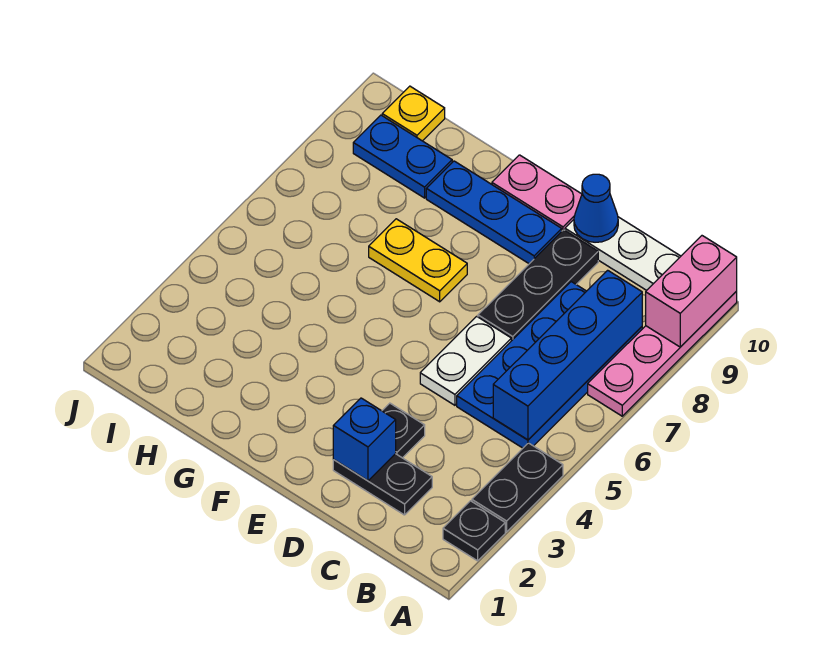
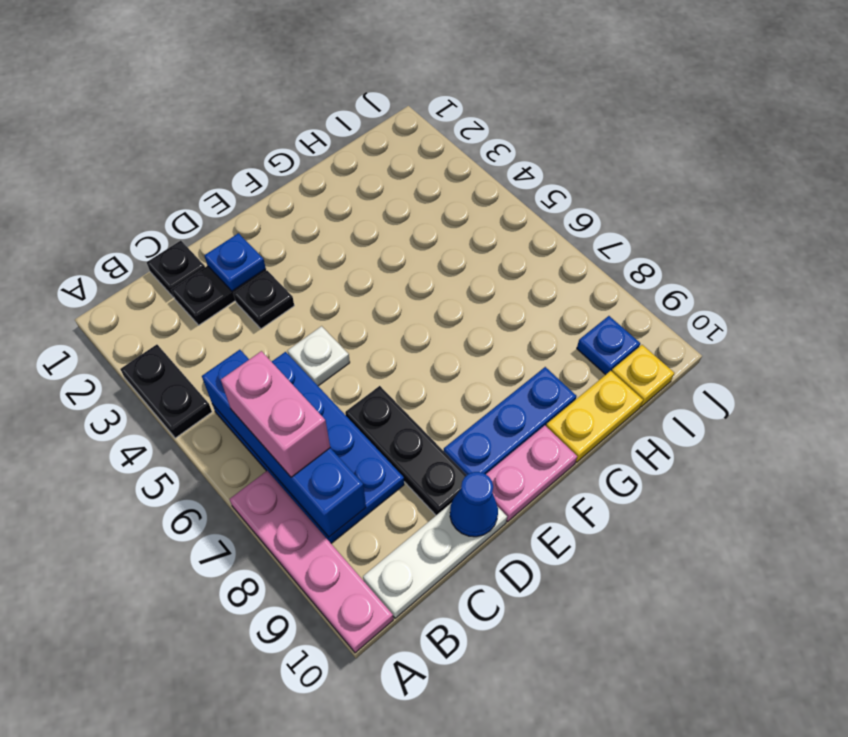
black plate A2 level 1 -> black plate C1 level 1
pink brick A9:A10 level 2 -> pink brick B6:B7 level 3
blue brick D2 level 2 -> blue plate D2 level 2
white plate D5:D6 level 1 -> white plate D5 level 1
yellow plate F7:G7 level 1 -> yellow plate G10:H10 level 1
blue plate H9:I9 level 1 -> blue plate I9 level 1

